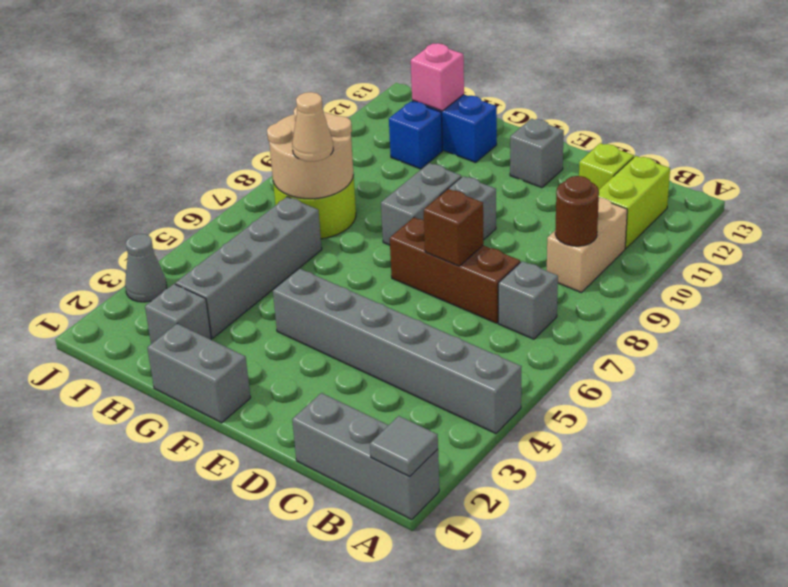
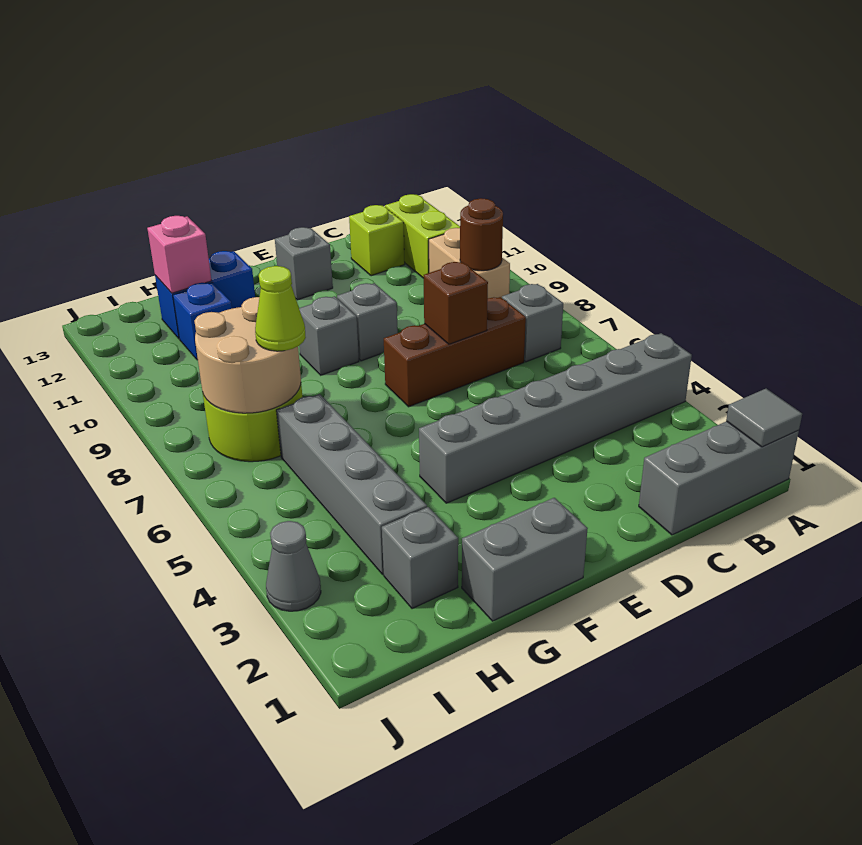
grey brick F8:F9 level 1 -> grey brick F9 level 1
tan cone H7 level 3 -> lime cone H7 level 3

